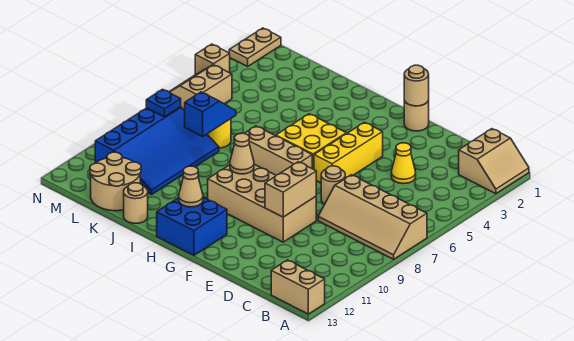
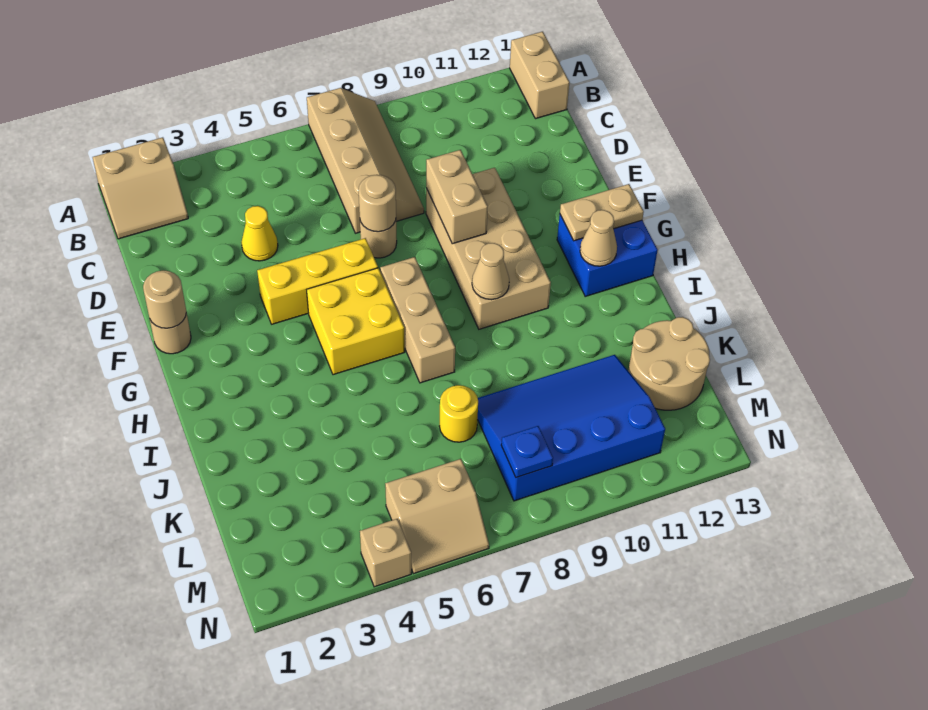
tan slope A1:B2 level 1 top B -> tan slope A1:B2 level 1 top A
tan brick E9:E10 level 2 -> tan brick E9:F9 level 2
tan round brick J13 level 1 -> tan round brick E7 level 2
blue slope K7:K8 level 2 top 8 -> none
tan plate N1:N2 level 1 -> tan plate G12:G13 level 2

